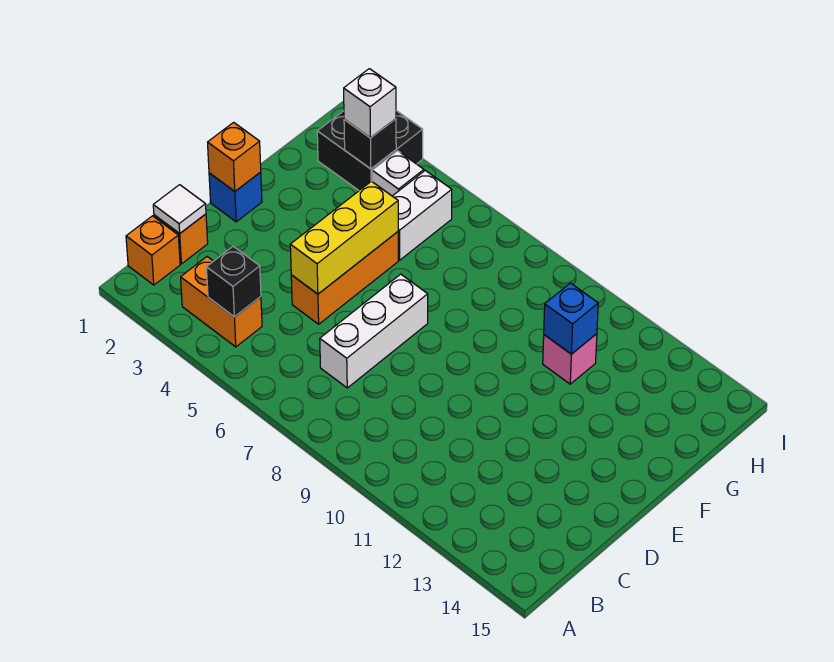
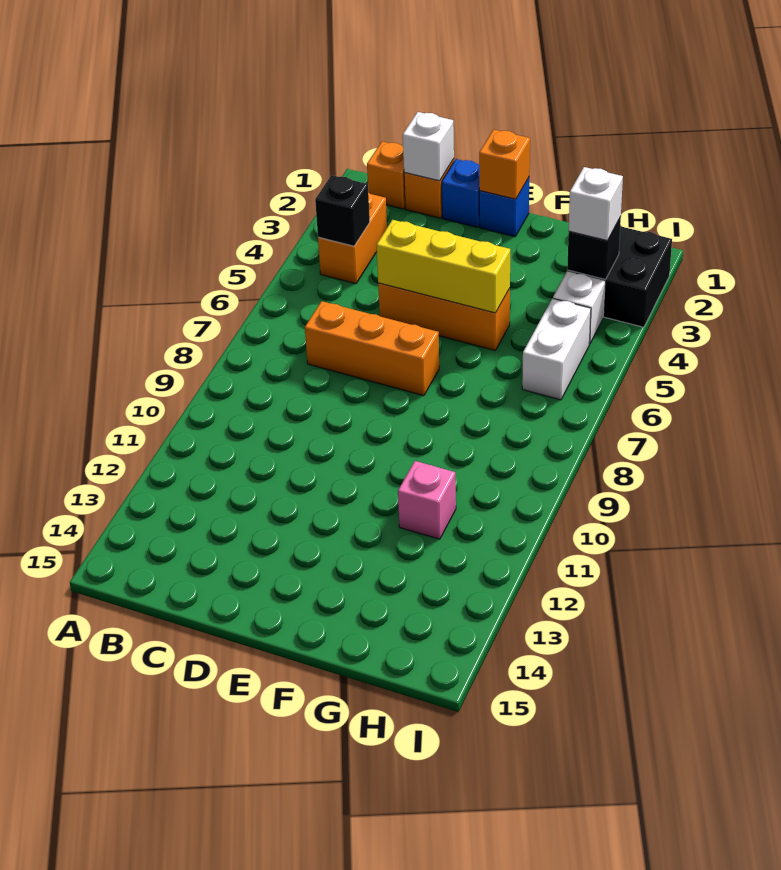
white tile C1 level 2 -> white brick C1 level 2
white brick C7:E7 level 1 -> orange brick C7:E7 level 1
white brick G5:H5 level 1 -> white brick H5:H6 level 1
blue brick G11 level 2 -> blue brick D1 level 1

